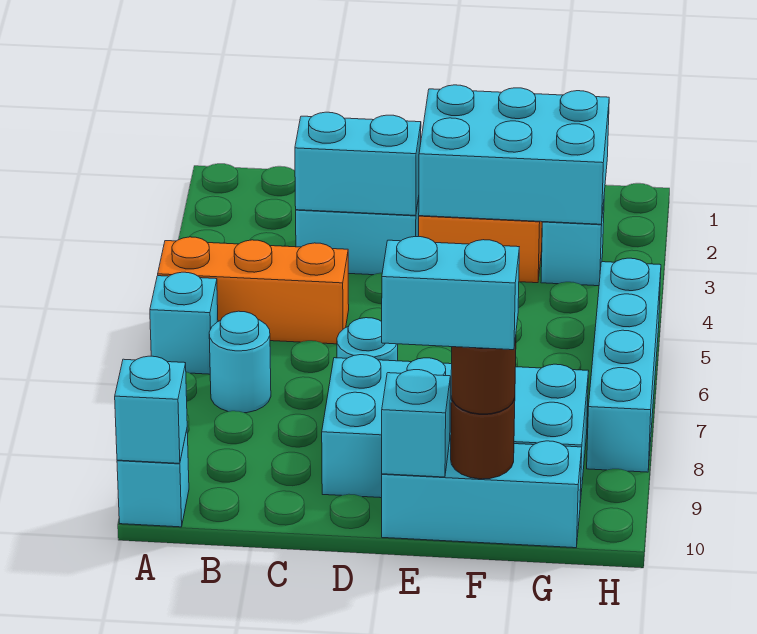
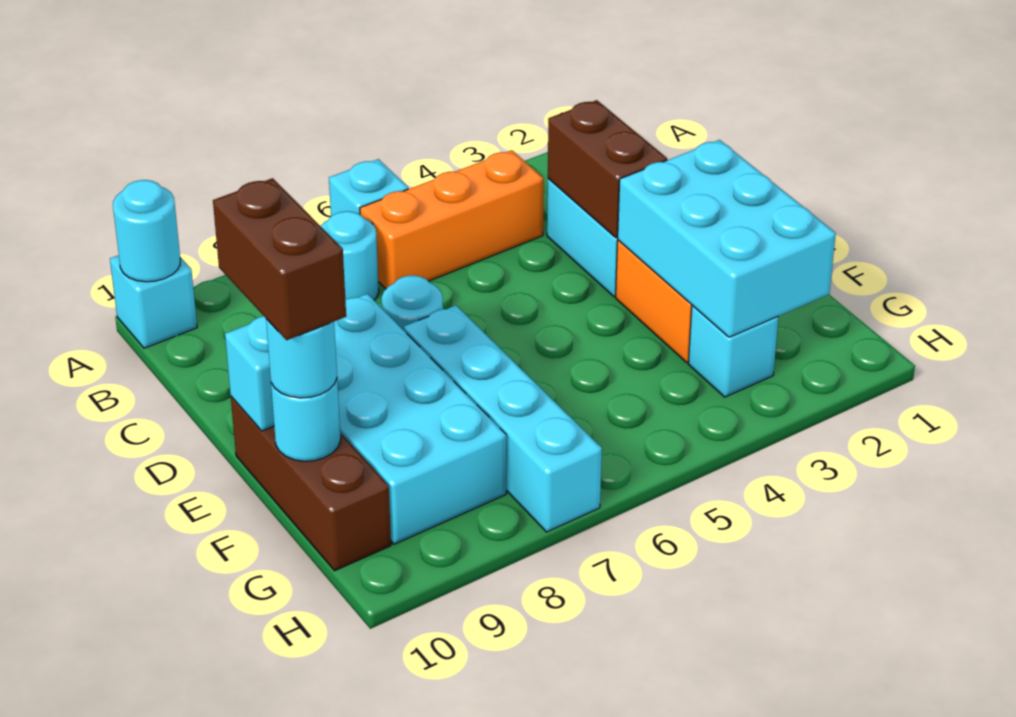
orange brick A5:C5 level 1 -> orange brick B4:B6 level 1
cyan brick A10 level 2 -> cyan round brick A10 level 2
cyan brick C3:D3 level 2 -> brown brick C3:D3 level 2
cyan brick E10:G10 level 1 -> brown brick E10:G10 level 1
cyan brick E10:F10 level 4 -> brown brick E10:F10 level 4
brown round brick F10 level 2 -> cyan round brick F10 level 2
brown round brick F10 level 3 -> cyan round brick F10 level 3
cyan brick H5:H8 level 1 -> cyan brick E7:H7 level 1

